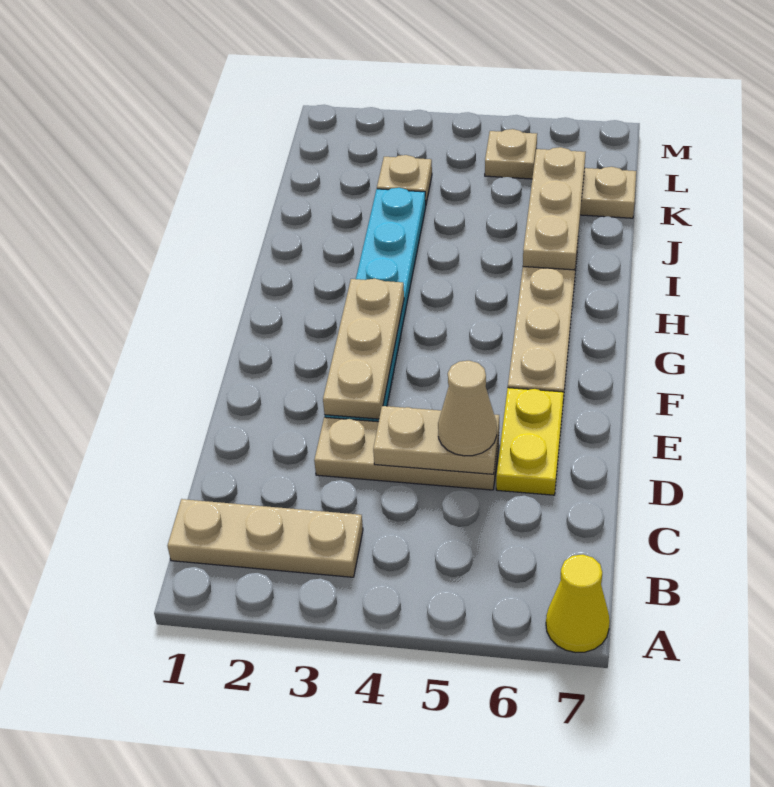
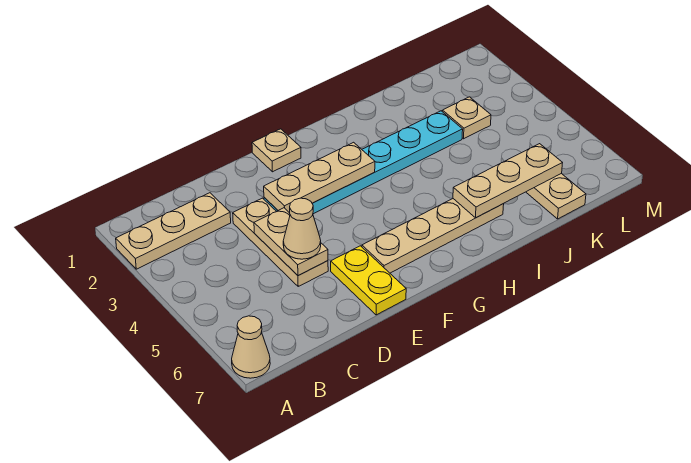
yellow cone A7 level 1 -> tan cone A7 level 1
tan plate B1:B3 level 1 -> tan plate A2:C2 level 1
yellow plate D6:E6 level 1 -> yellow plate E6:E7 level 1
tan plate L5 level 1 -> tan plate F1 level 1

